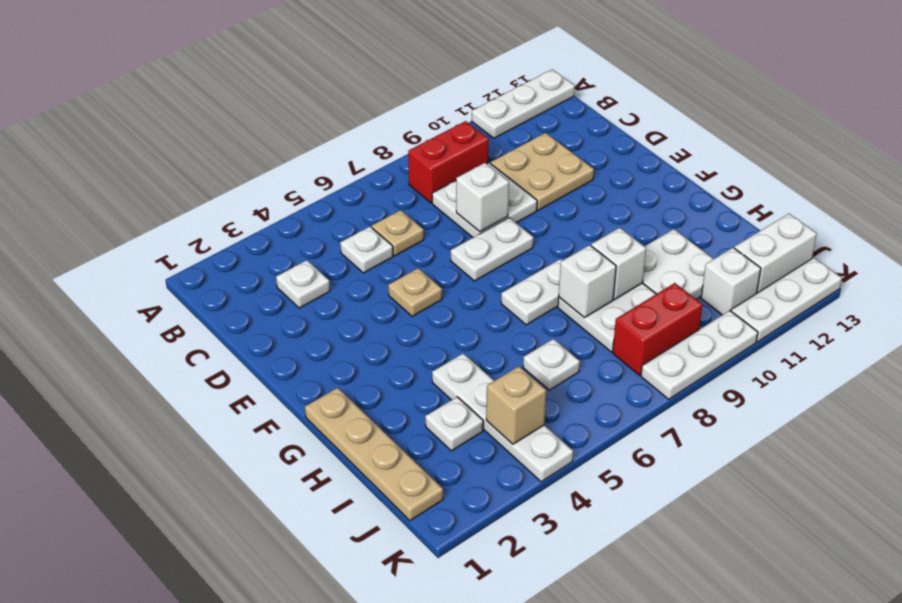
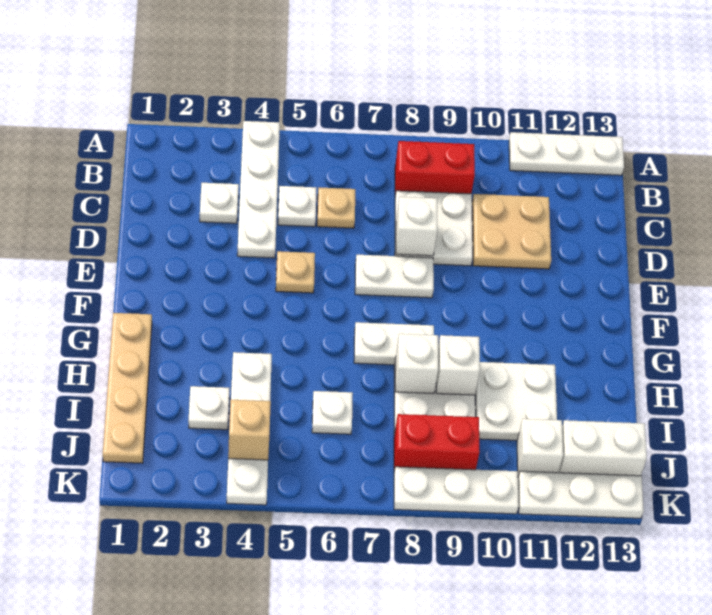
none -> white plate A4:D4 level 1

